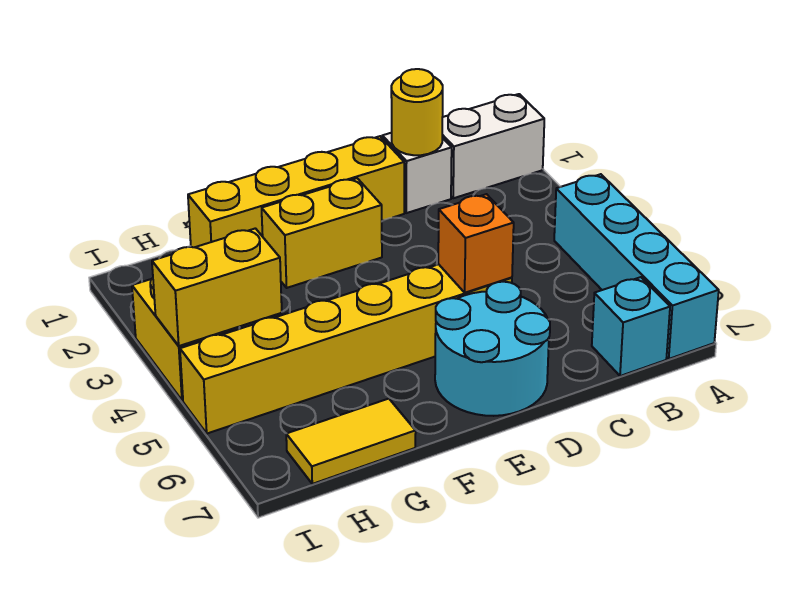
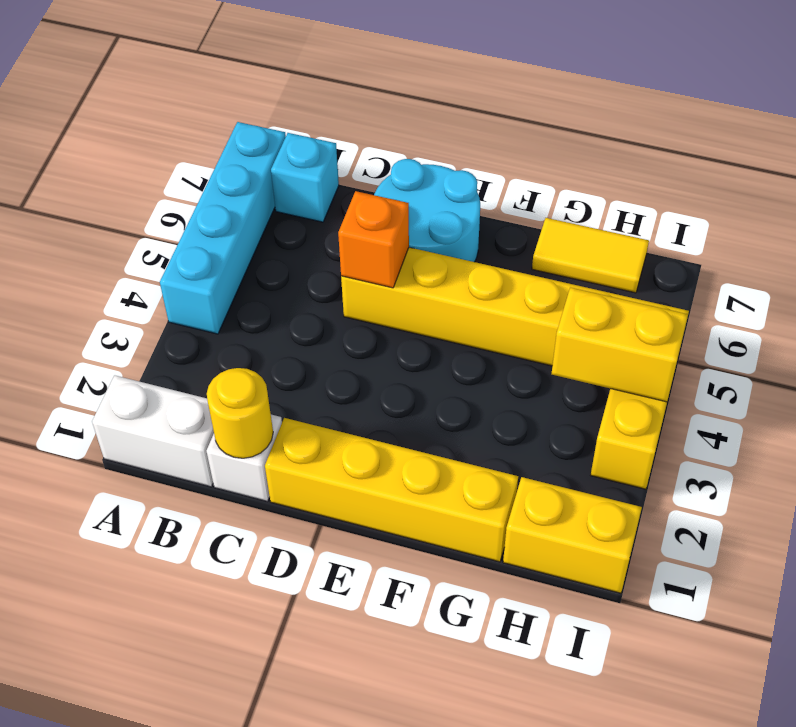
yellow brick E2:F2 level 1 -> yellow brick H1:I1 level 1

